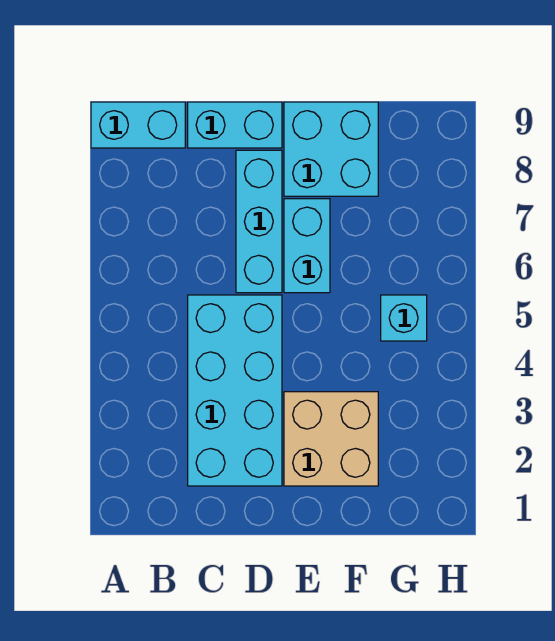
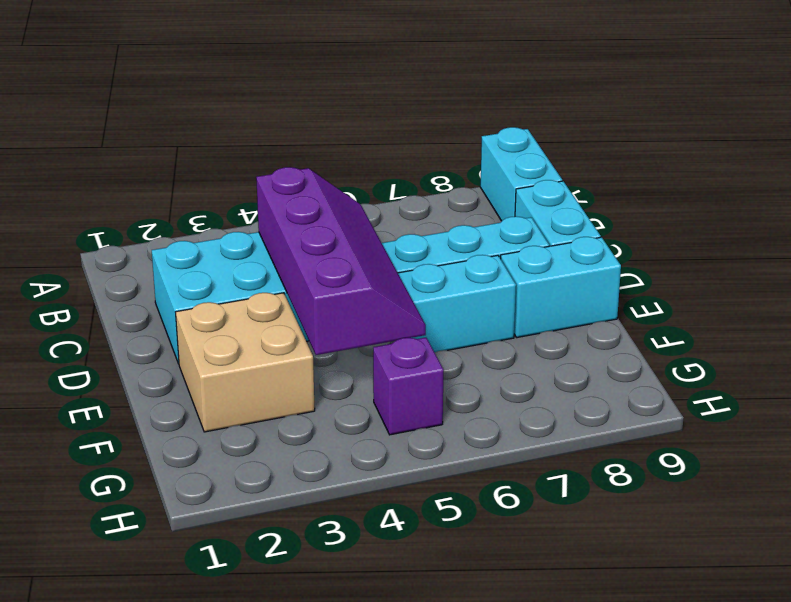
none -> purple slope C4:F5 level 2 top 4
cyan brick E8:F9 level 1 -> cyan brick E8:E9 level 1
cyan brick G5 level 1 -> purple brick G5 level 1

